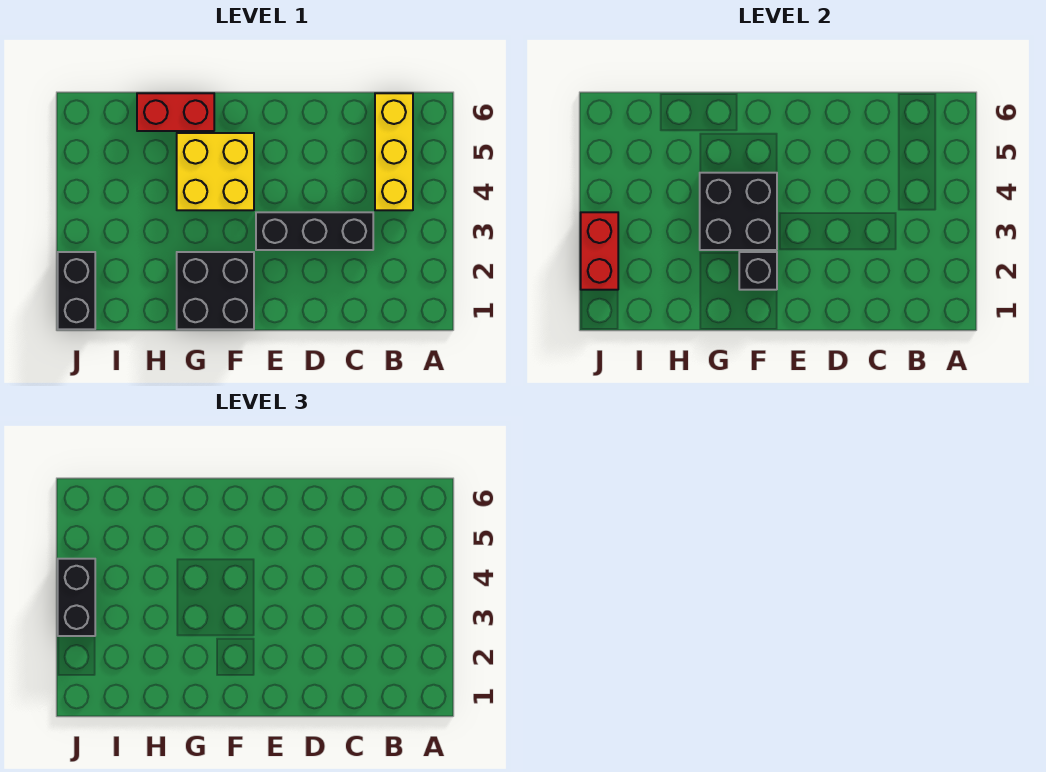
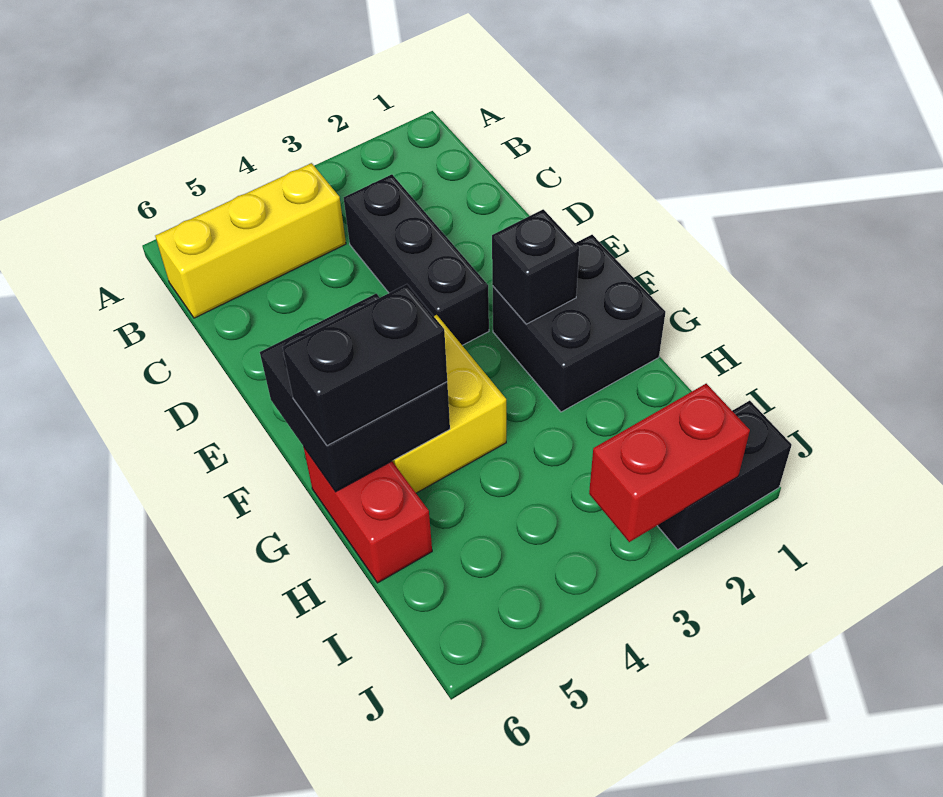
black brick F3:G4 level 2 -> black brick F5:G6 level 2
black brick J3:J4 level 3 -> black brick G5:G6 level 3

